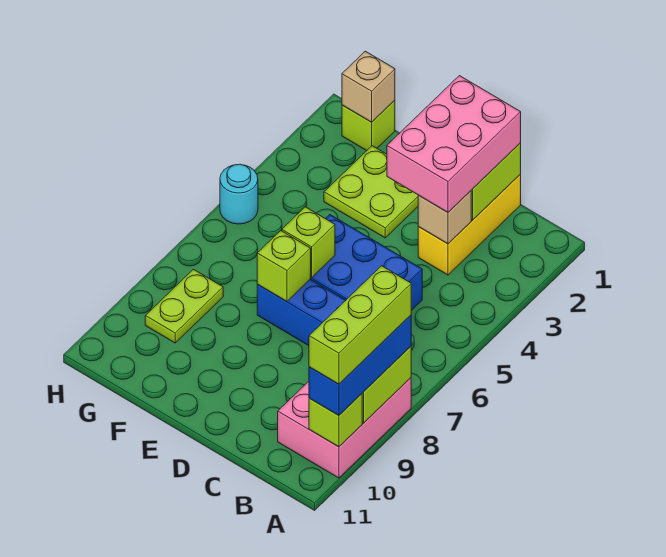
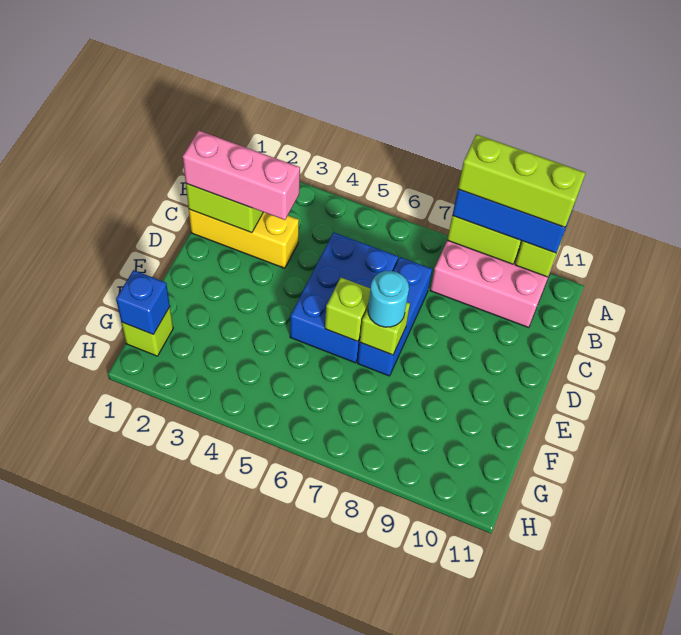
pink brick C1:D3 level 3 -> pink brick C1:C3 level 3
tan brick C3 level 2 -> none
lime plate E2:F3 level 1 -> none
tan brick G1 level 2 -> blue brick G1 level 2
lime plate G8:G9 level 1 -> none
cyan round brick H5 level 1 -> cyan round brick E7 level 3

